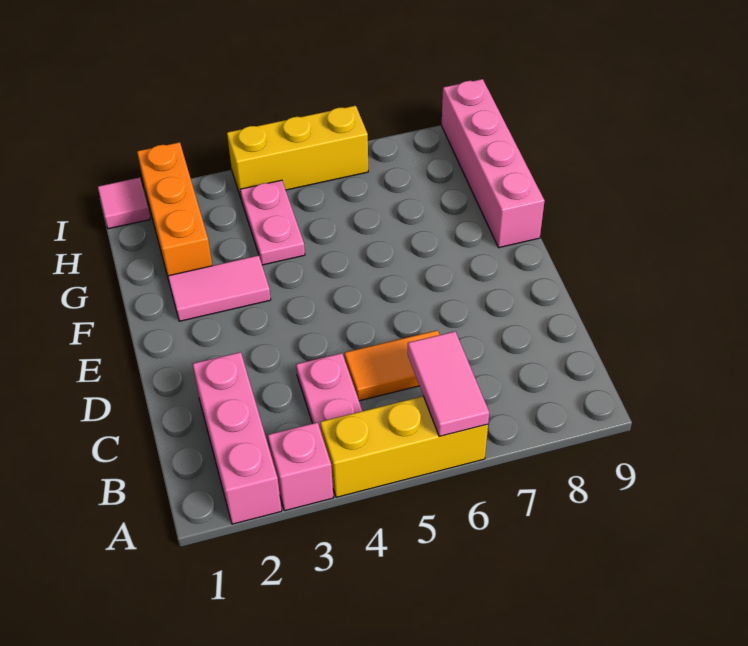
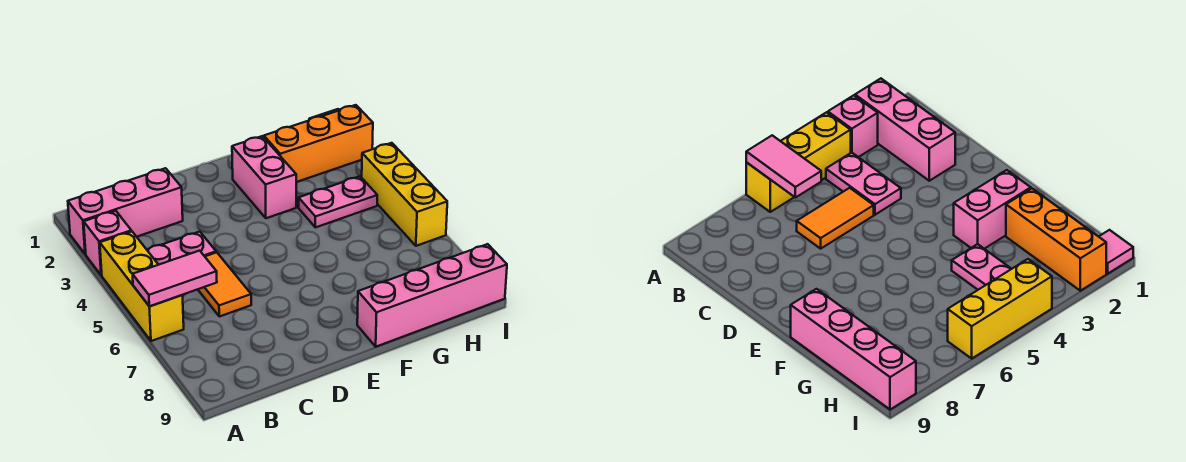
pink tile F2:F3 level 1 -> pink brick F2:F3 level 1

